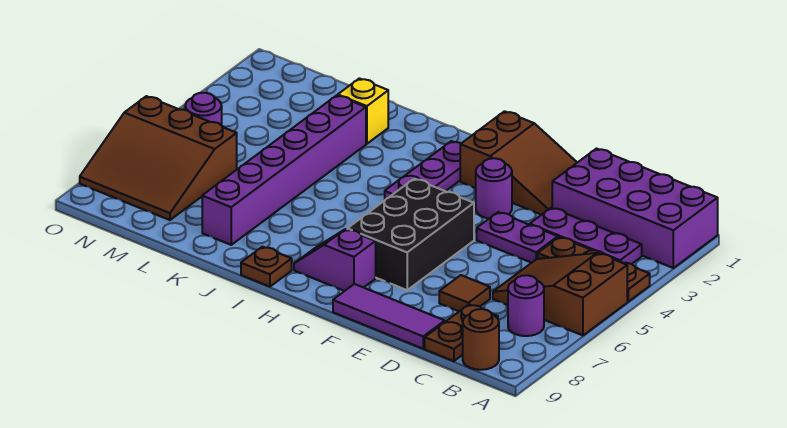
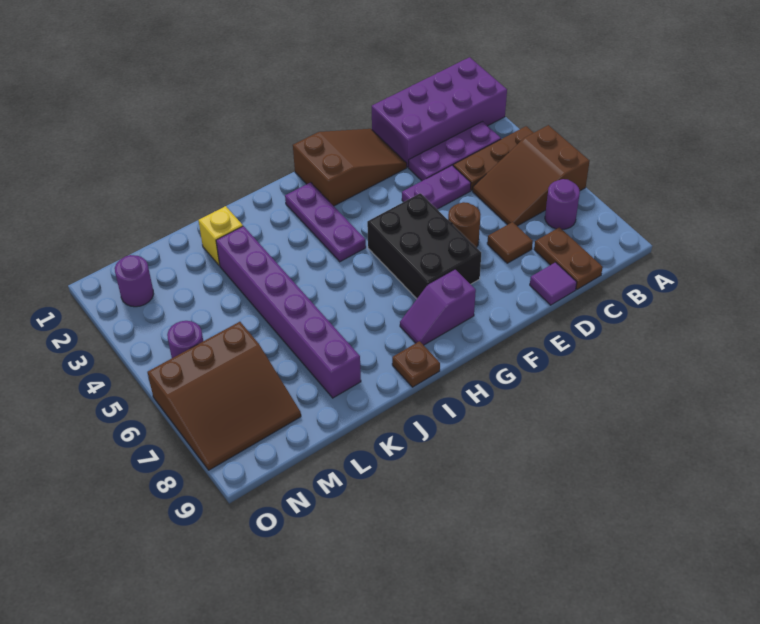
brown round brick B9 level 1 -> brown round brick E6 level 1
purple tile D9:F9 level 1 -> purple tile D9 level 1
purple round brick F3 level 1 -> purple round brick N2 level 1

